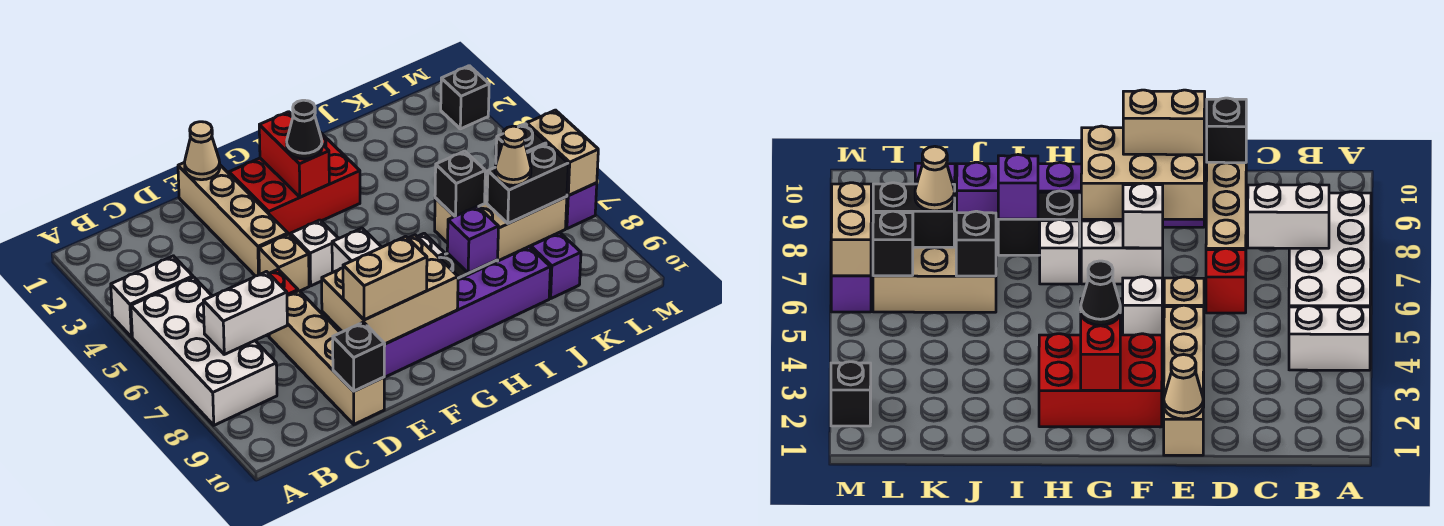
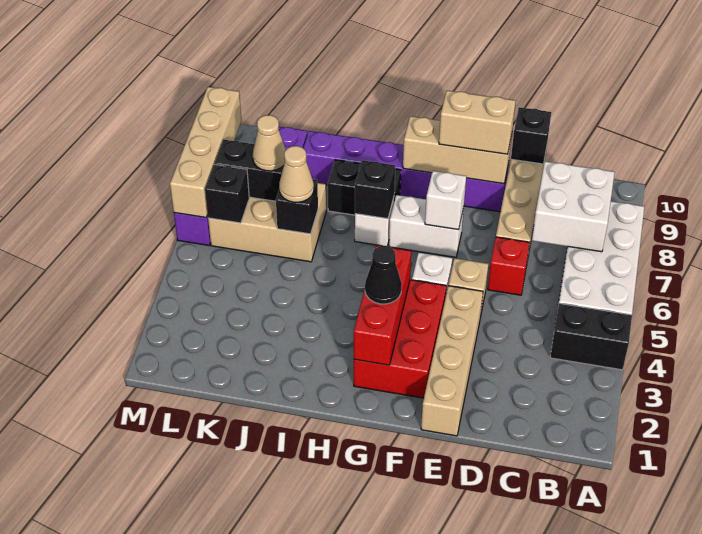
white brick A4:B4 level 1 -> black brick A4:B4 level 1
white brick B7:C7 level 2 -> white brick B7:C8 level 2
tan cone E1 level 2 -> tan cone J6 level 3
tan brick E8:G9 level 2 -> tan brick E9:G9 level 2
red brick F2:H3 level 1 -> red brick F2:G4 level 1
red brick G2:G3 level 2 -> red brick G2:G4 level 2
purple brick I8 level 2 -> none
black brick M2 level 1 -> black brick H7 level 2
tan brick M6:M7 level 2 -> tan brick M6:M9 level 2

